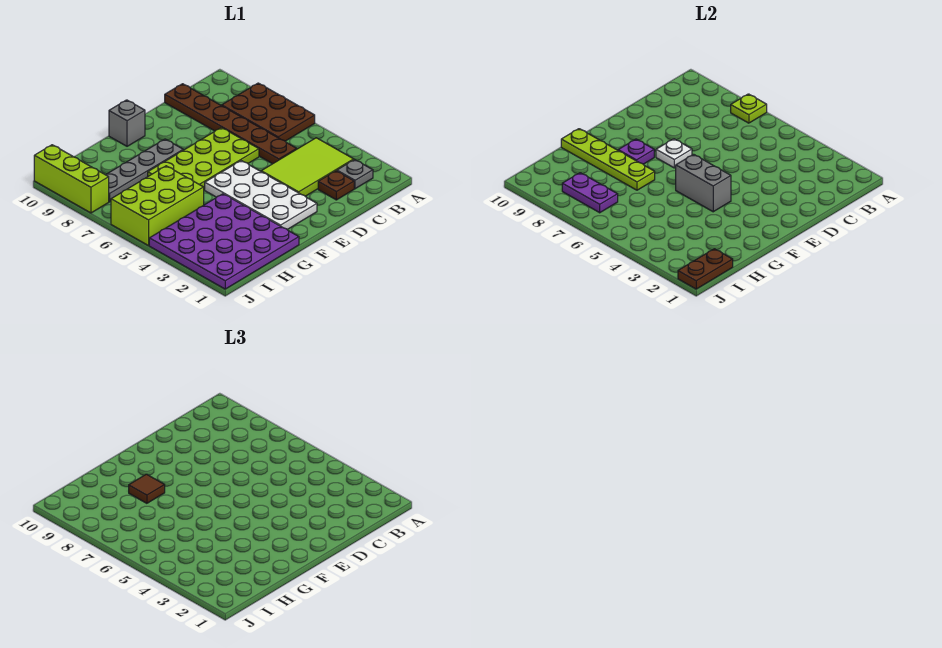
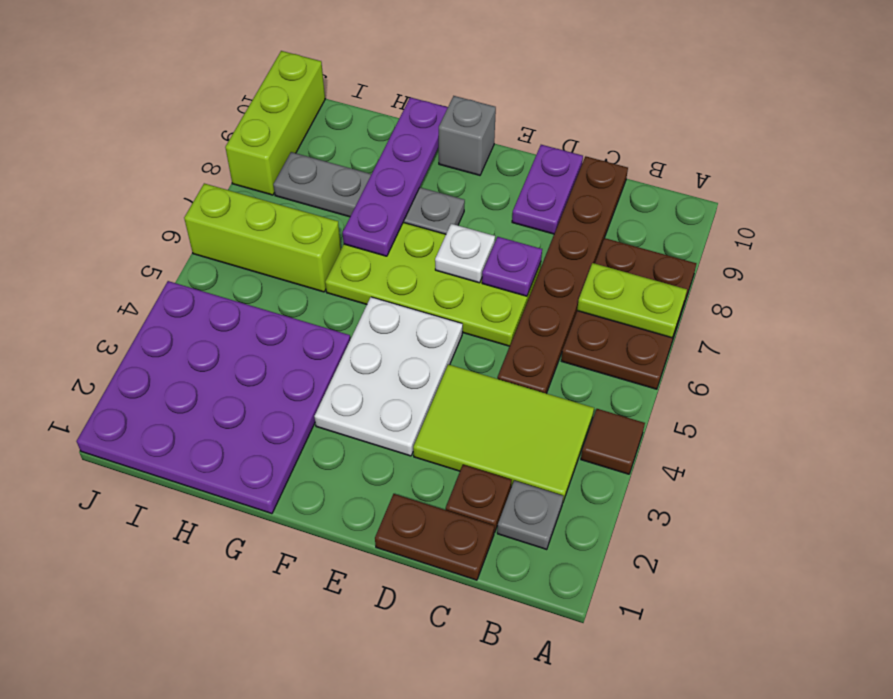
lime plate A7 level 2 -> lime plate A7:B7 level 2
white plate E2:F5 level 1 -> white plate E3:F5 level 1
grey brick F4:F5 level 2 -> none
purple plate F8 level 2 -> purple plate D7 level 2
lime plate G7:G10 level 2 -> purple plate G7:G10 level 2
brown tile G8 level 3 -> brown tile A4 level 1
lime brick H5:J6 level 1 -> lime brick H6:J6 level 1
brown plate I1:J1 level 2 -> brown plate C1:D1 level 1
purple plate I7:I8 level 2 -> purple plate D9:D10 level 1

